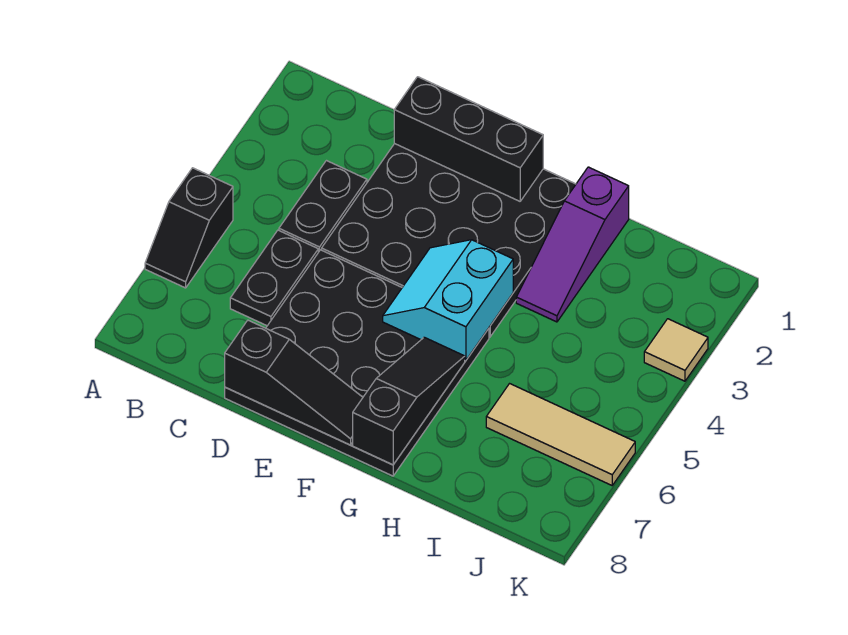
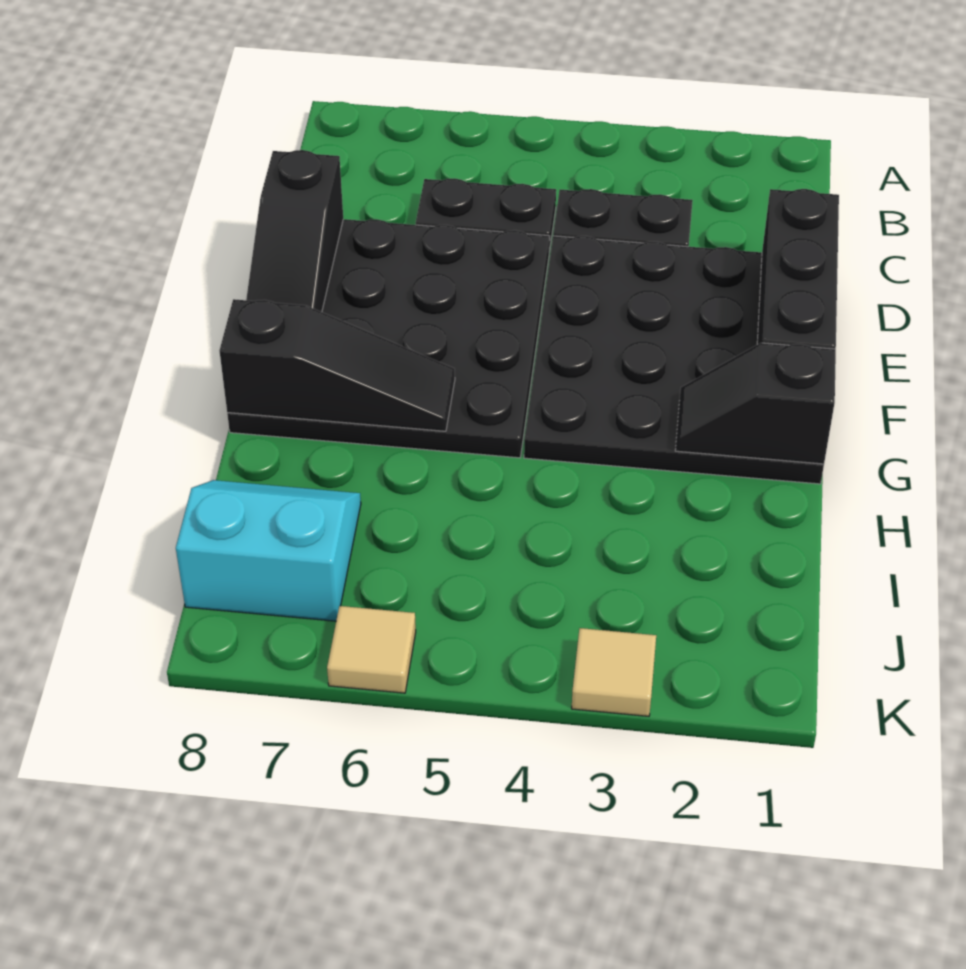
black slope A5:A6 level 1 top 5 -> black slope G1:G2 level 2 top 1
cyan slope F4:G5 level 2 top G -> cyan slope I7:J8 level 1 top J
purple slope H1:H3 level 1 top 1 -> none
tan tile I6:K6 level 1 -> tan tile K6 level 1

